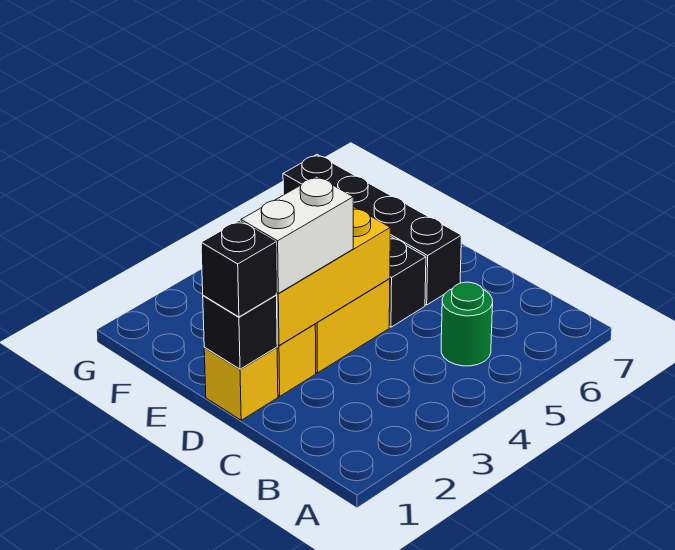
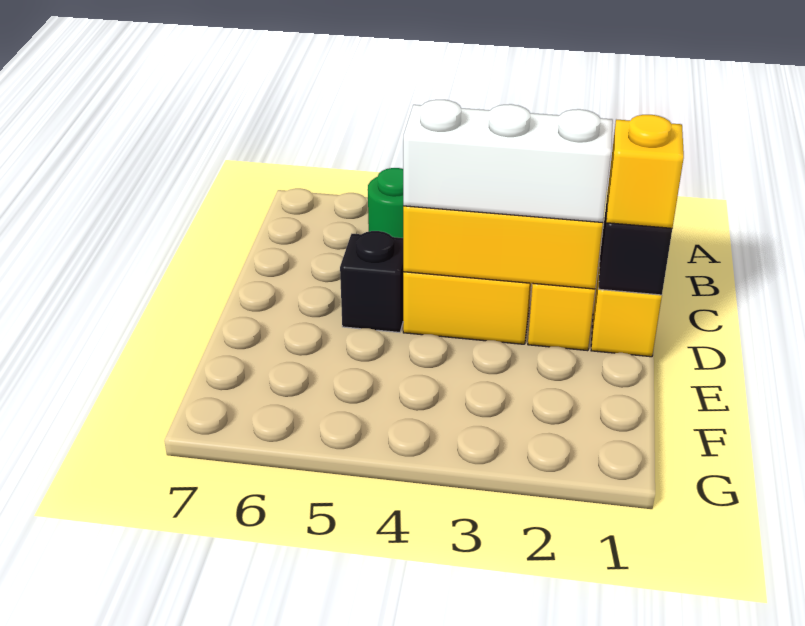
black brick D1 level 3 -> yellow brick D1 level 3
white brick D2:D3 level 3 -> white brick D2:D4 level 3
black brick D6:G6 level 1 -> none

